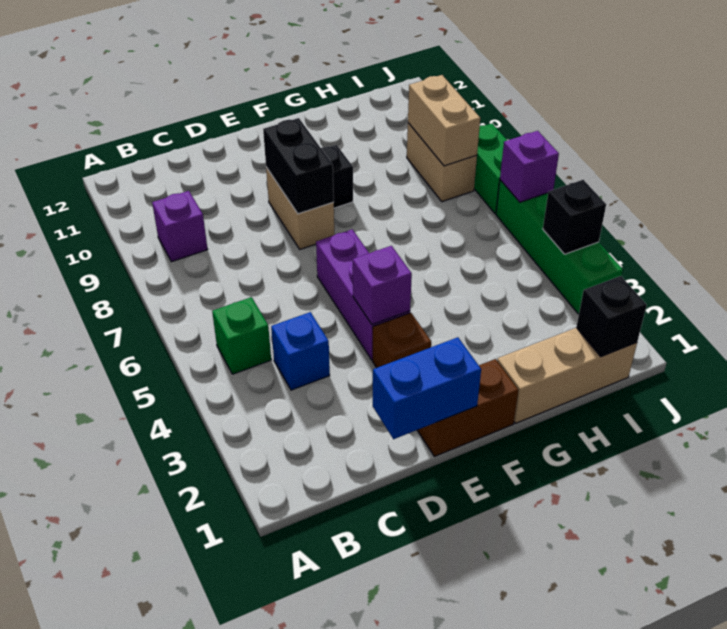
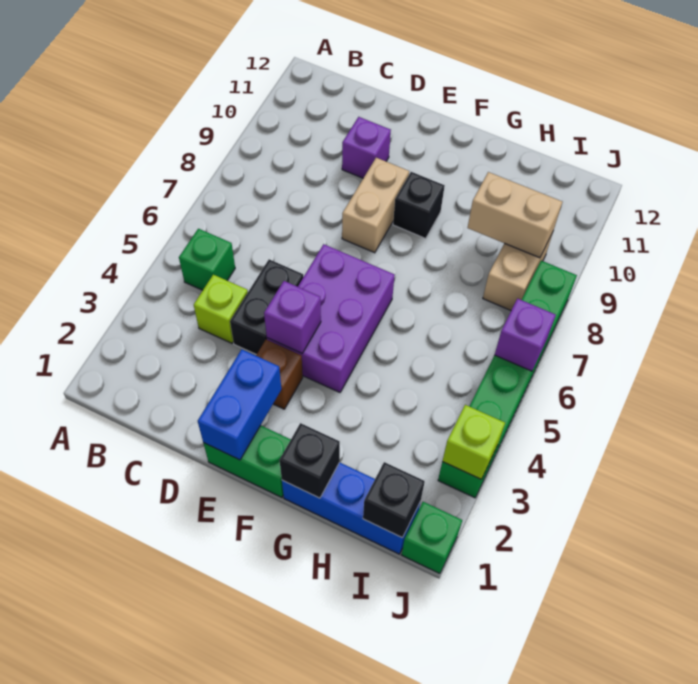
purple brick B9 level 1 -> purple brick D10 level 1
blue brick C4 level 1 -> lime brick C4 level 1
blue brick D1:E1 level 2 -> blue brick E1:E2 level 2
brown brick E1:F1 level 1 -> green brick E1:F1 level 1
purple brick E4:E6 level 1 -> purple brick E4:F6 level 1
black brick E8:E9 level 2 -> black brick D4:D5 level 1
tan brick G1:I1 level 1 -> blue brick G1:I1 level 1
tan brick I8:I9 level 2 -> tan brick H9:I9 level 2
none -> green brick J1 level 1
none -> lime brick J3 level 2
black brick J4 level 2 -> black brick G1 level 2

